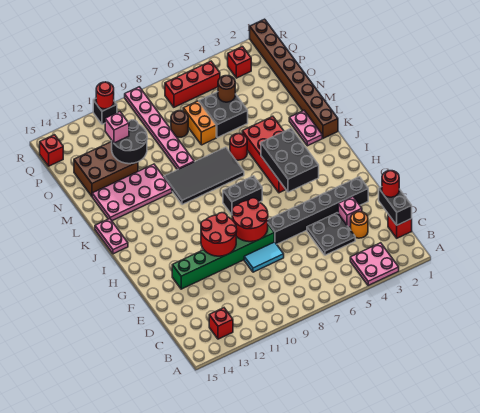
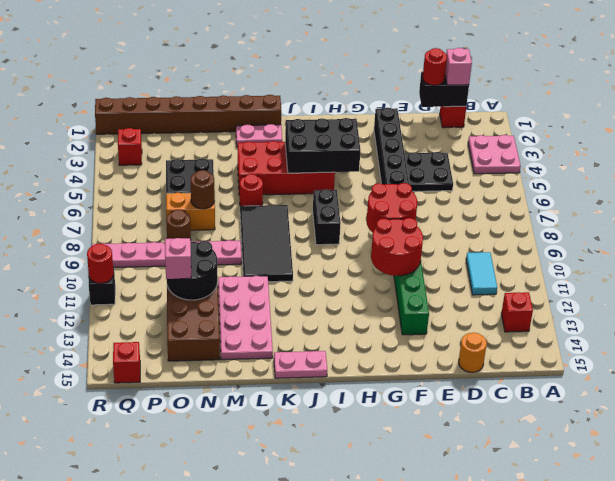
orange round brick D3 level 1 -> orange round brick D15 level 1
pink brick E3 level 1 -> pink brick C1 level 3
cyan tile E8:E9 level 1 -> cyan tile C10:C11 level 1
brown round brick O5 level 2 -> brown round brick N7 level 2
red brick Q5:Q7 level 1 -> none

